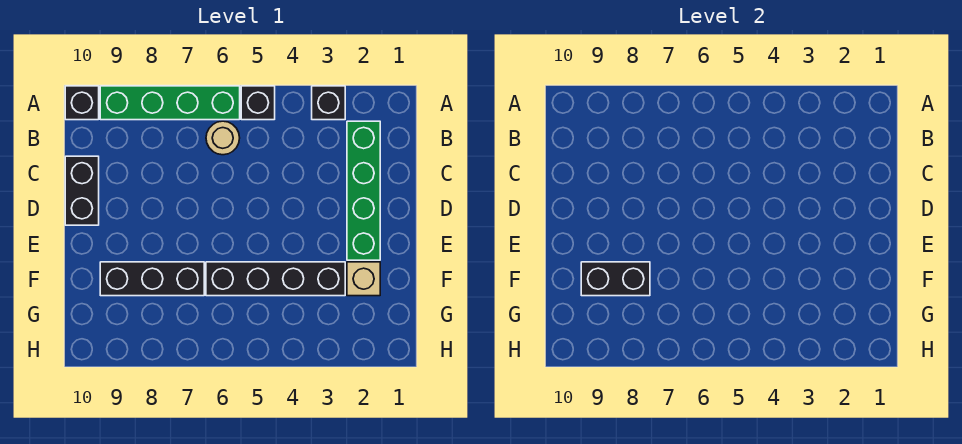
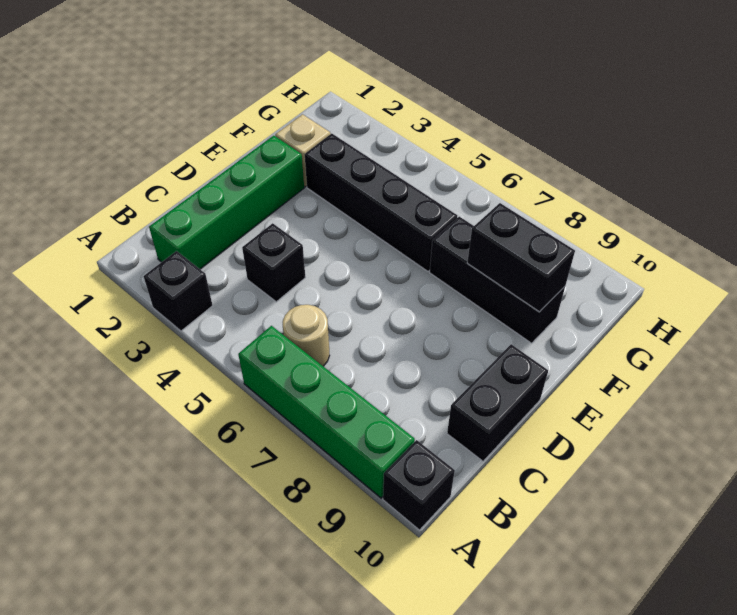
black brick A5 level 1 -> black brick C4 level 1

